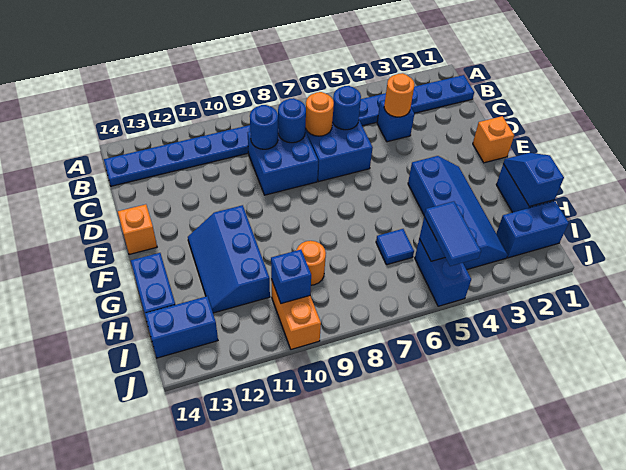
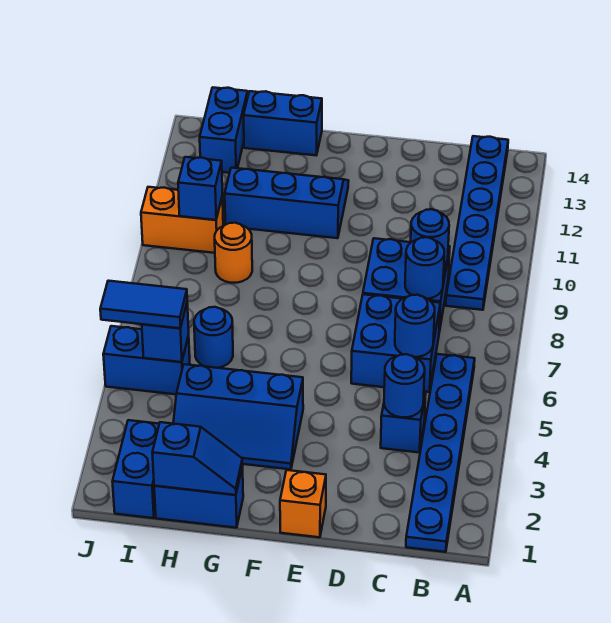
orange round brick C4 level 2 -> blue round brick C4 level 2
orange round brick C7 level 2 -> none
orange brick E14 level 1 -> none
blue slope F3:I4 level 1 top 4 -> blue slope F3:H4 level 1 top 4
blue tile H6 level 1 -> blue round brick H6 level 1

